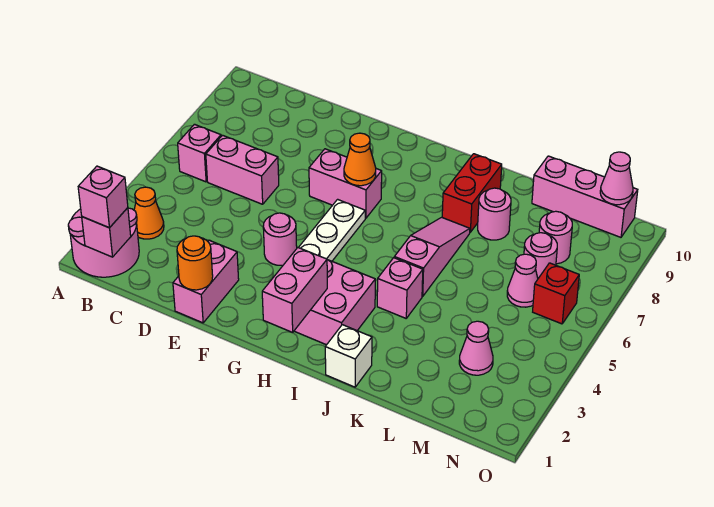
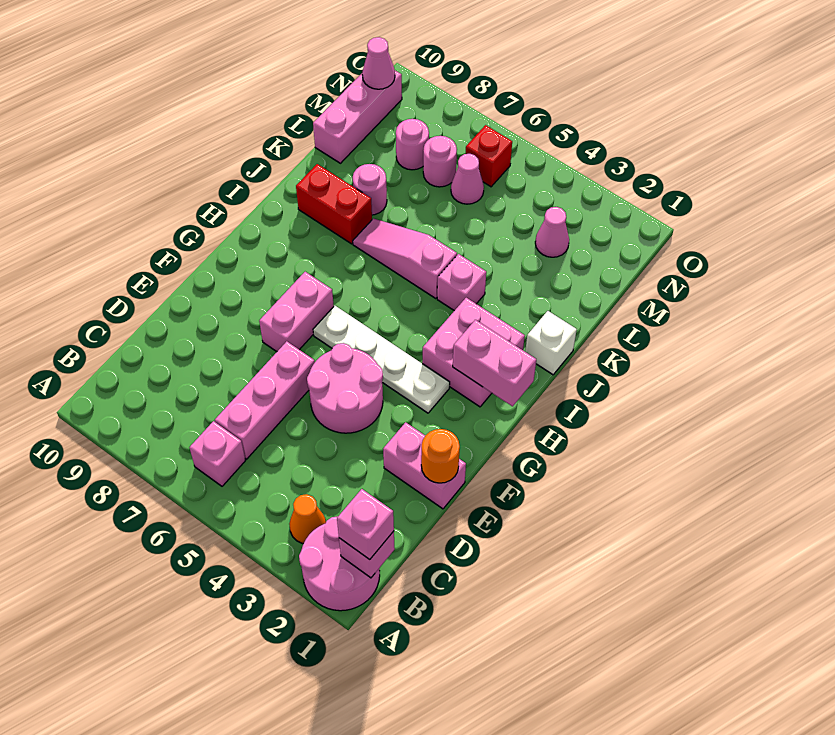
pink brick C6:D6 level 1 -> pink brick C6:E6 level 1
pink round brick F4 level 1 -> pink round brick E4:F5 level 1
orange cone G7 level 2 -> none

